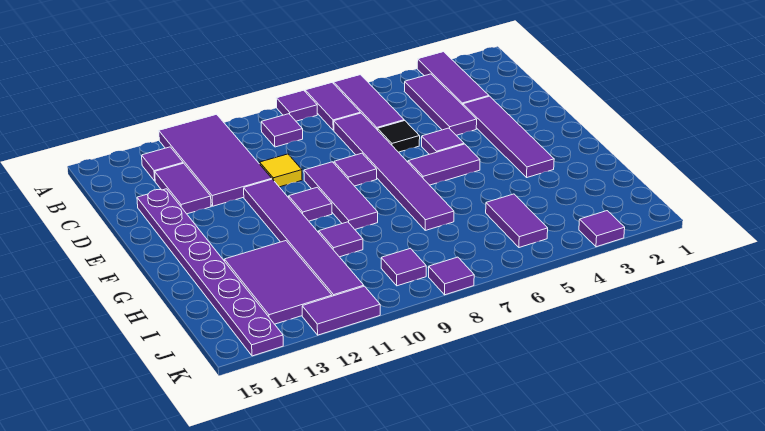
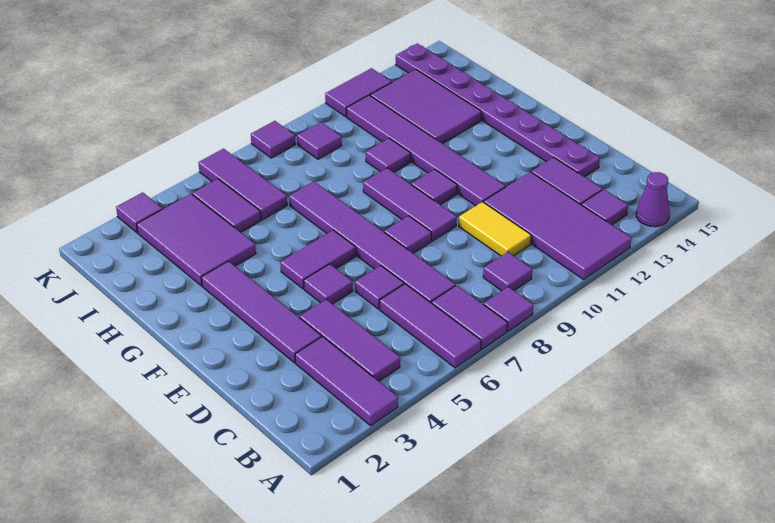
none -> purple cone A14 level 1
black tile D6 level 1 -> purple tile D6 level 1
yellow tile D10 level 1 -> yellow tile C10:D10 level 1
none -> purple tile H3:J4 level 1
none -> purple tile I6:K6 level 1

